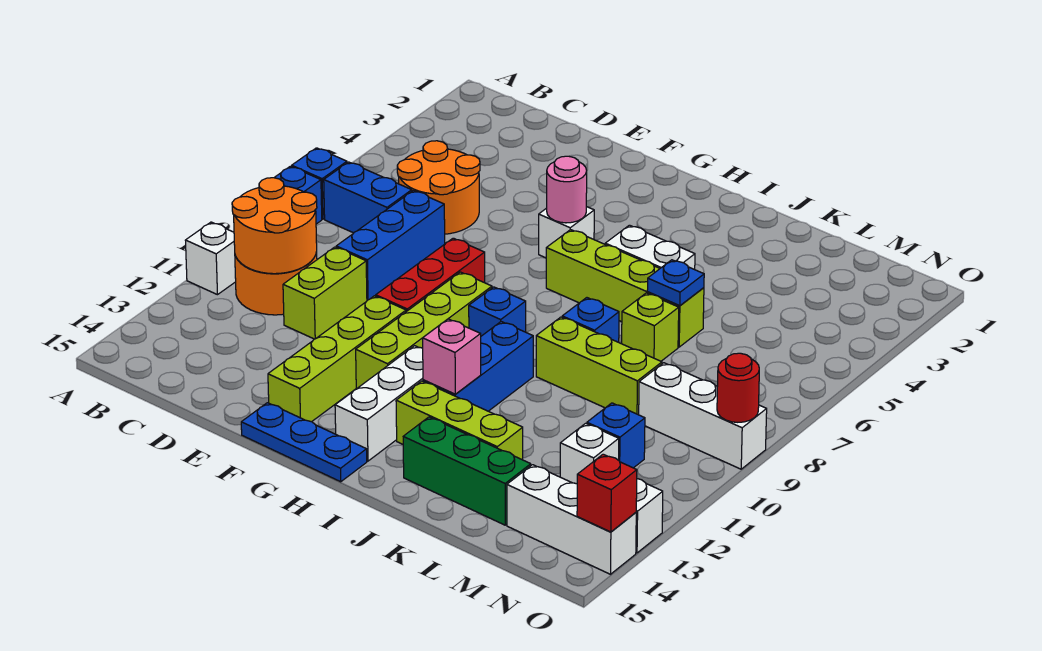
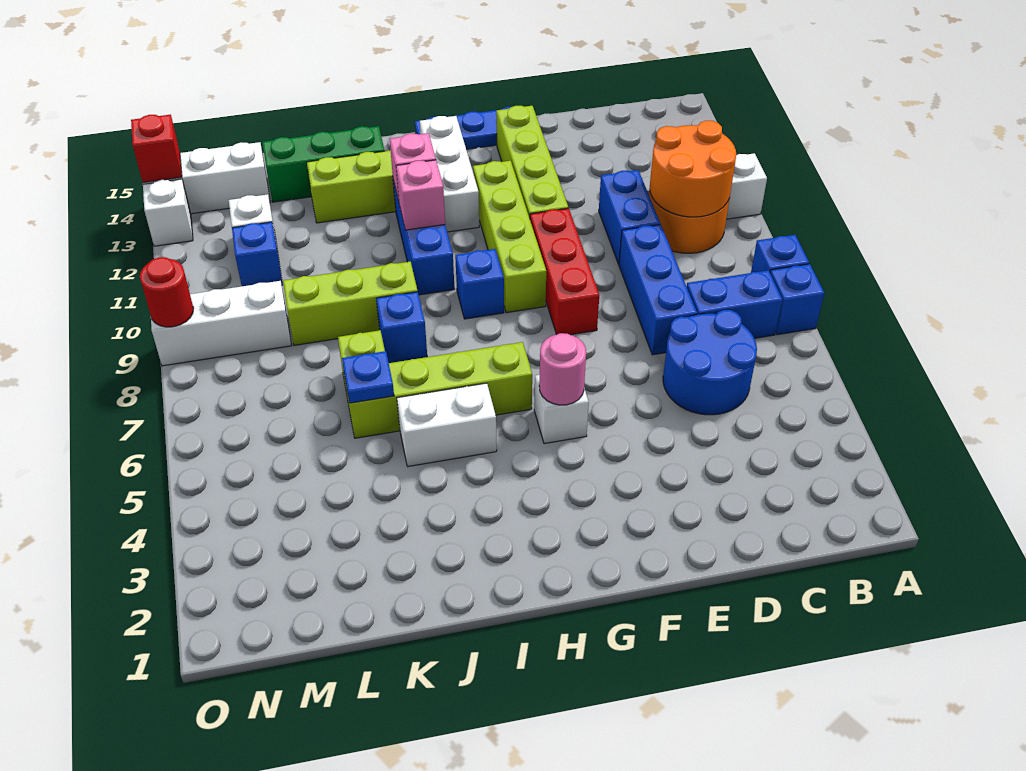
orange round brick C5:D6 level 1 -> blue round brick C5:D6 level 1
lime brick D10:D11 level 1 -> blue brick D10:D11 level 1
none -> pink brick I11 level 2

